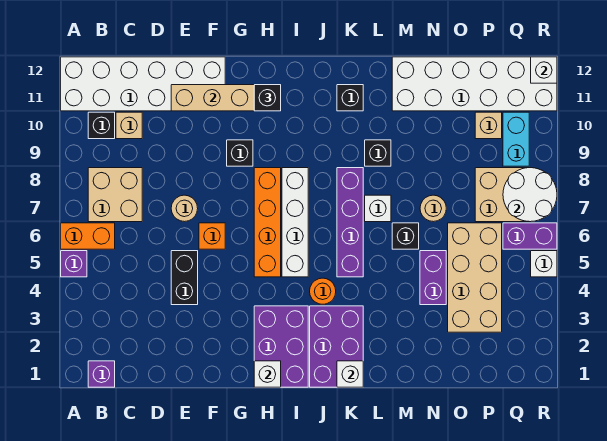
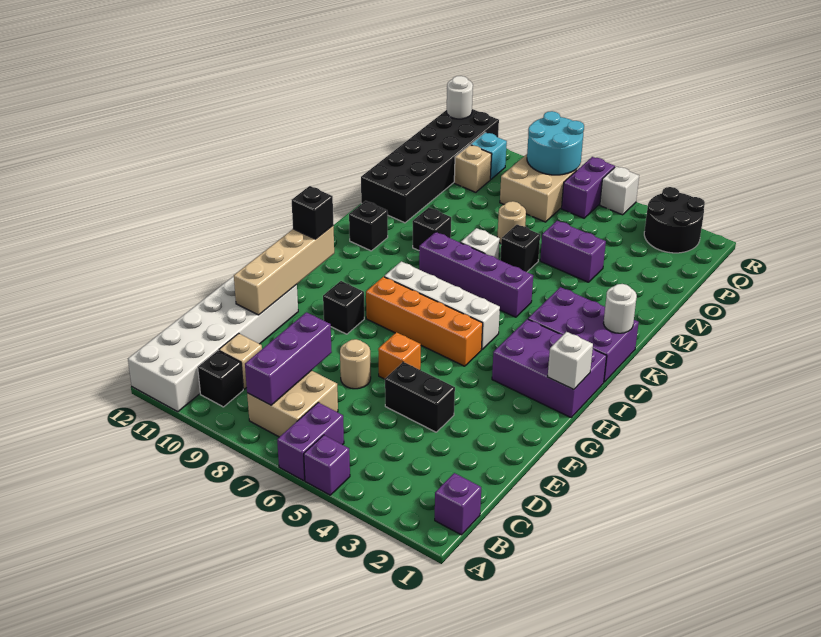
orange brick A6:B6 level 1 -> purple brick A6:B6 level 1
none -> purple brick B8:D8 level 2
orange round brick J4 level 1 -> none
white brick K1 level 2 -> white round brick K1 level 2
white brick M11:R12 level 1 -> black brick M11:R12 level 1
tan brick O3:P6 level 1 -> none
none -> black round brick Q2:R3 level 1
white round brick Q7:R8 level 2 -> cyan round brick Q7:R8 level 2
cyan brick Q9:Q10 level 1 -> cyan brick Q10 level 1
white brick R12 level 2 -> white round brick R12 level 2

